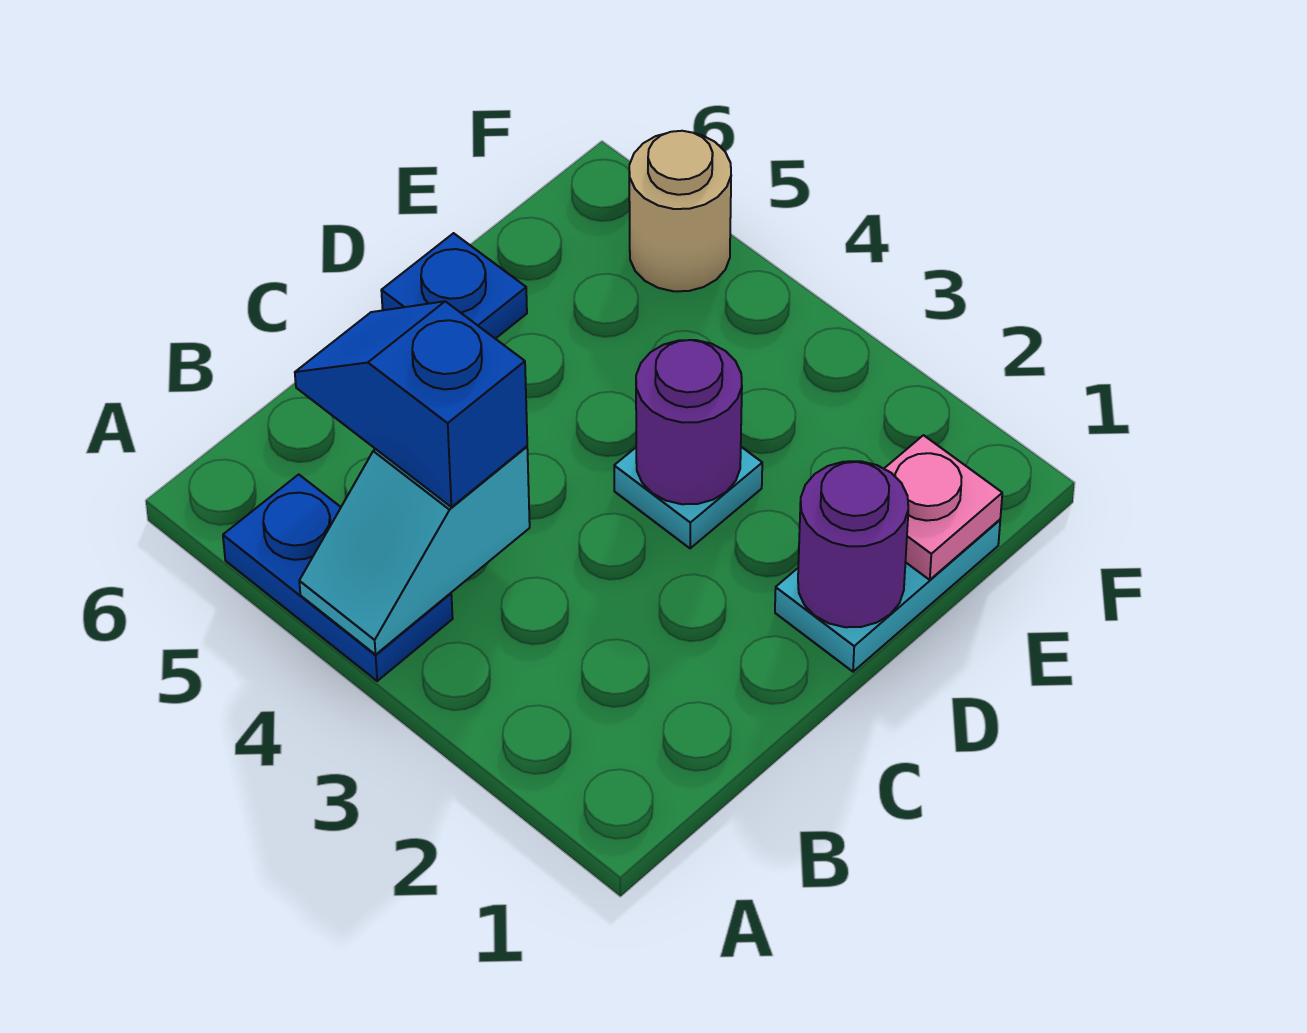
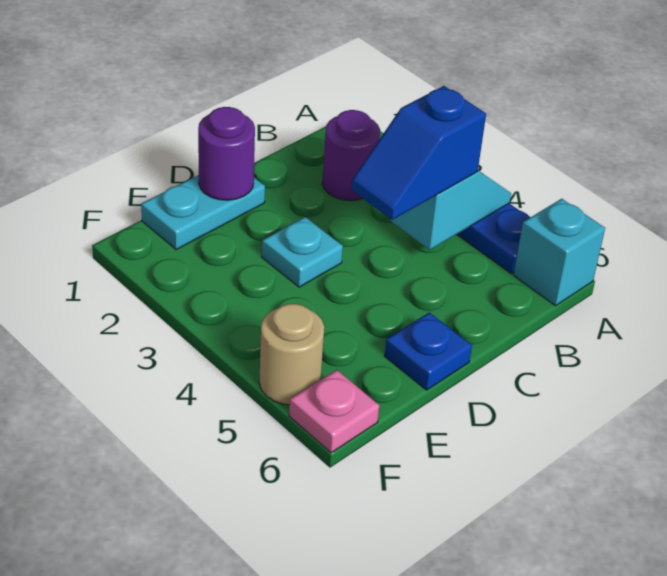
none -> cyan brick A6 level 1
blue slope B4:B5 level 3 top 4 -> blue slope B4:C4 level 3 top B
purple round brick D3 level 2 -> purple round brick B2 level 1
pink plate E1 level 2 -> pink plate F6 level 1

